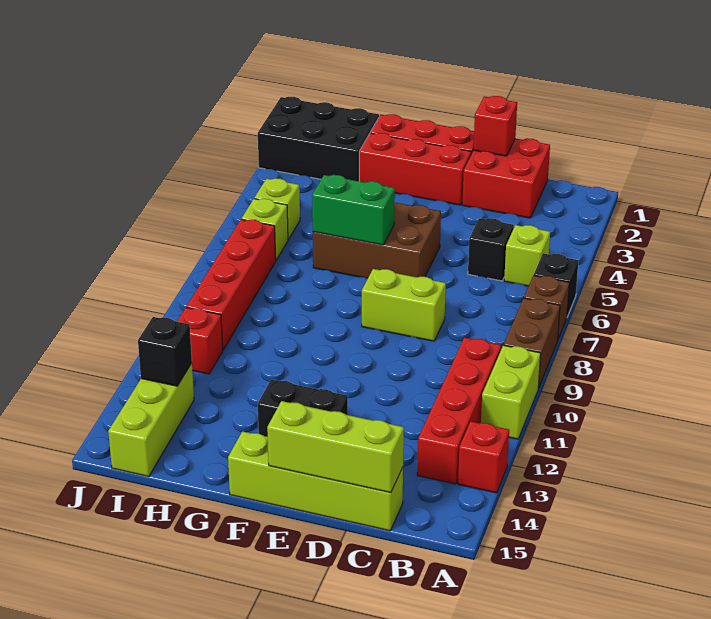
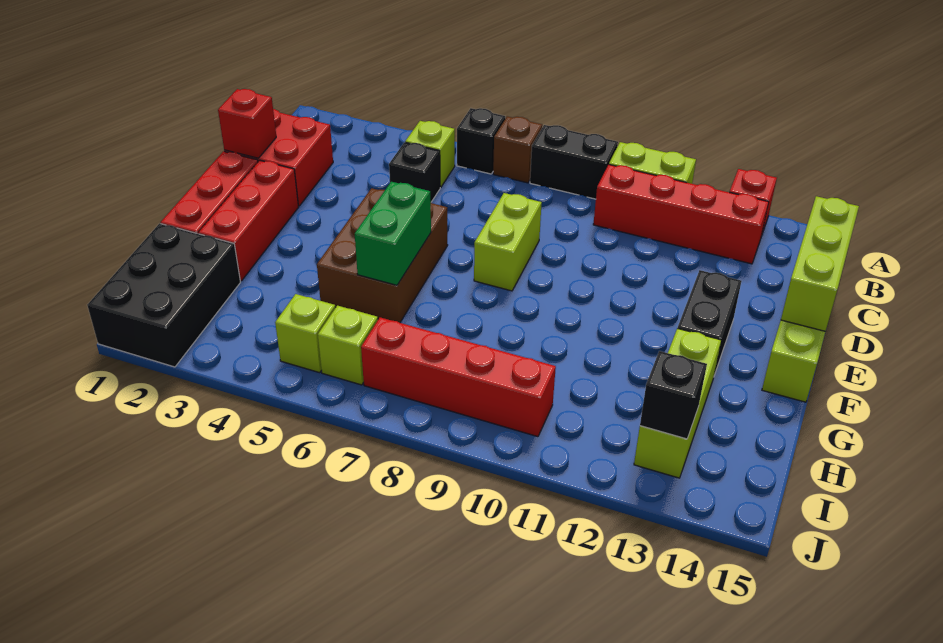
brown brick A8:A9 level 1 -> black brick A8:A9 level 1
red brick I11 level 1 -> none
lime brick I13:I15 level 1 -> lime brick G13:I13 level 1

